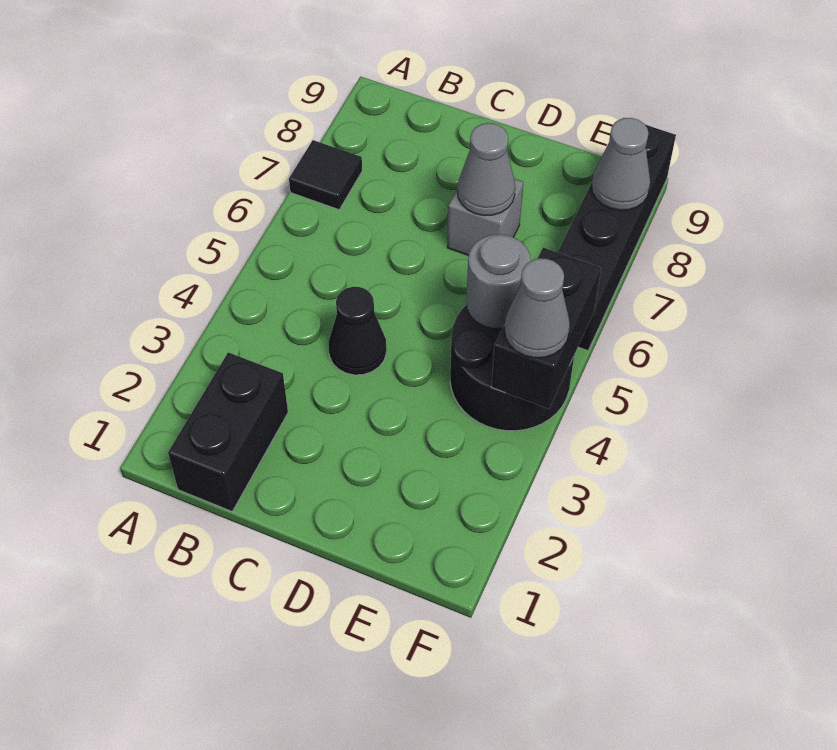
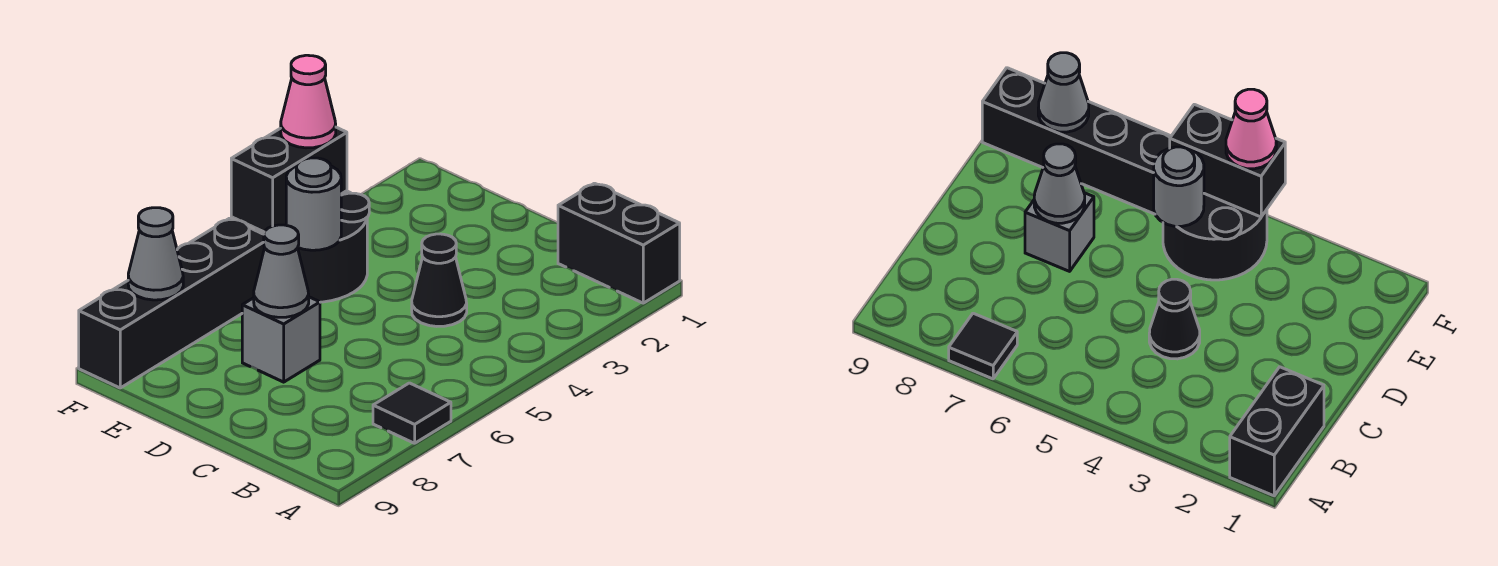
black brick B1:B2 level 1 -> black brick A1:B1 level 1
grey cone F4 level 3 -> pink cone F4 level 3

